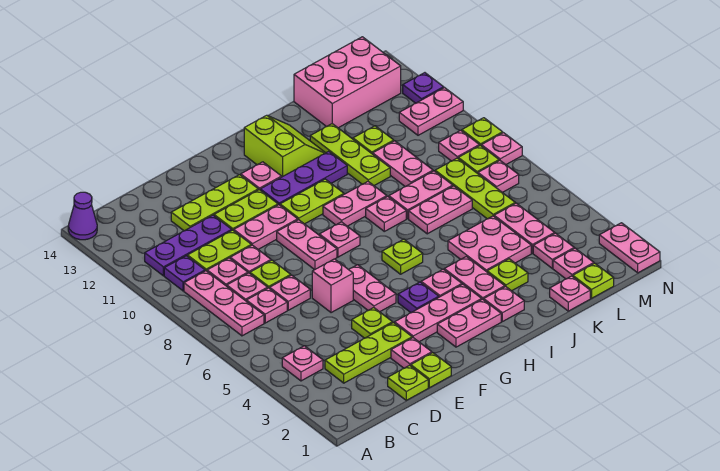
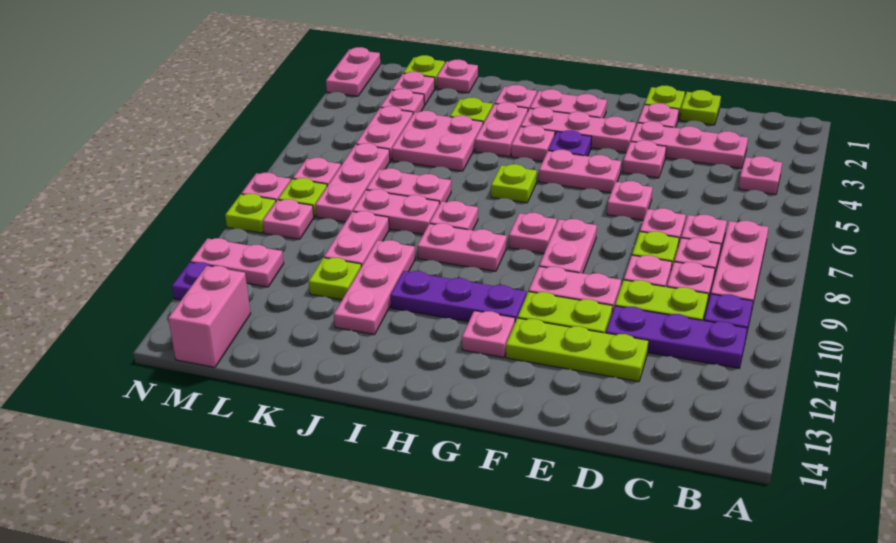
purple cone A14 level 1 -> none
lime plate C3:E3 level 1 -> pink plate C3:E3 level 1
lime plate E4 level 1 -> pink plate E4 level 1
pink brick E6 level 1 -> pink plate E6 level 1
pink plate F5:F6 level 1 -> pink plate F5:G5 level 1
lime plate G10:H10 level 1 -> none
lime slope H12:I13 level 1 top H -> none
lime plate J10:J12 level 1 -> pink plate J10:J12 level 1
pink brick K13:M14 level 1 -> pink brick M13:M14 level 1
lime plate L6:L8 level 1 -> pink plate L6:L8 level 1

